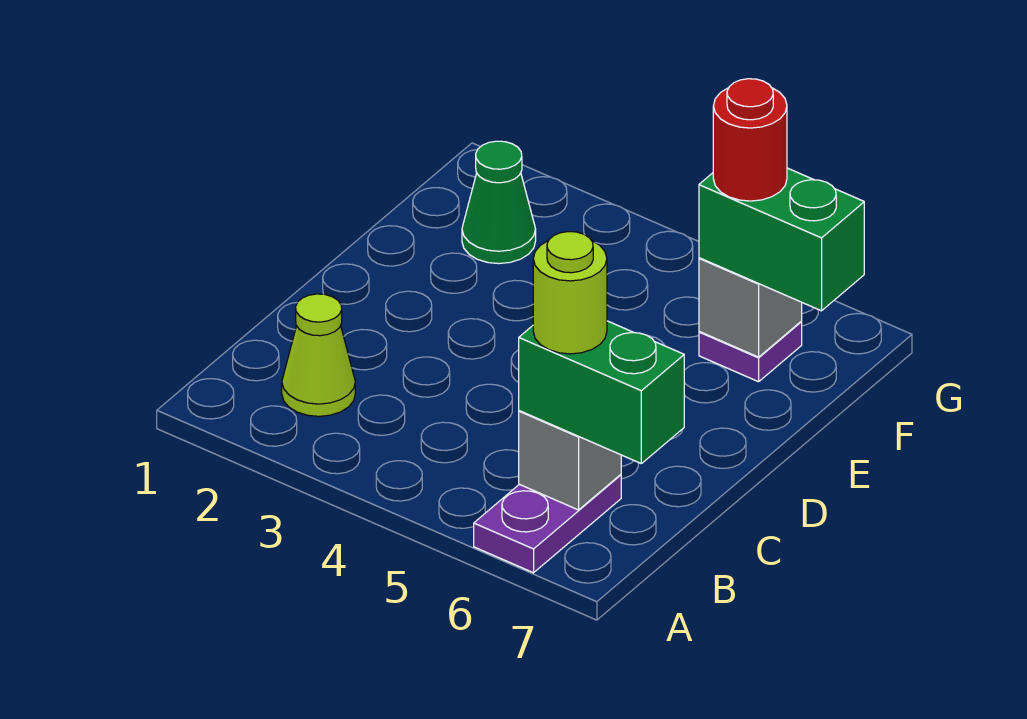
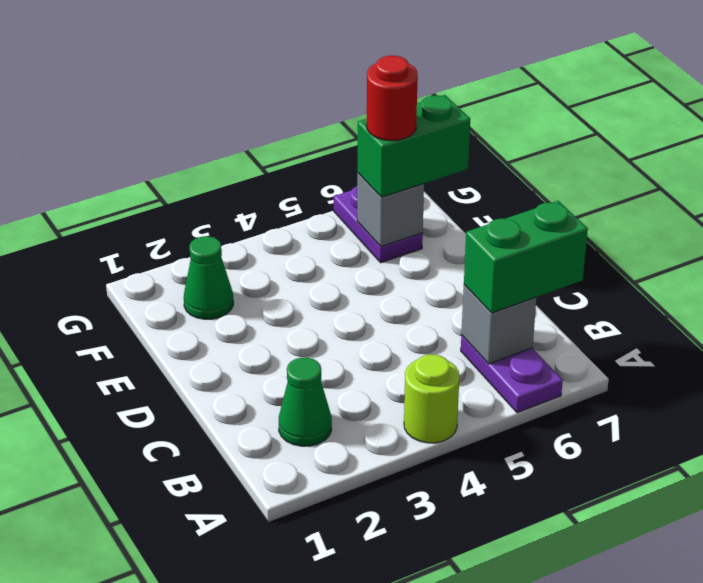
lime cone B2 level 1 -> green cone B2 level 1
lime round brick B6 level 4 -> lime round brick A4 level 1
purple plate F6 level 1 -> purple plate F6:G6 level 1

